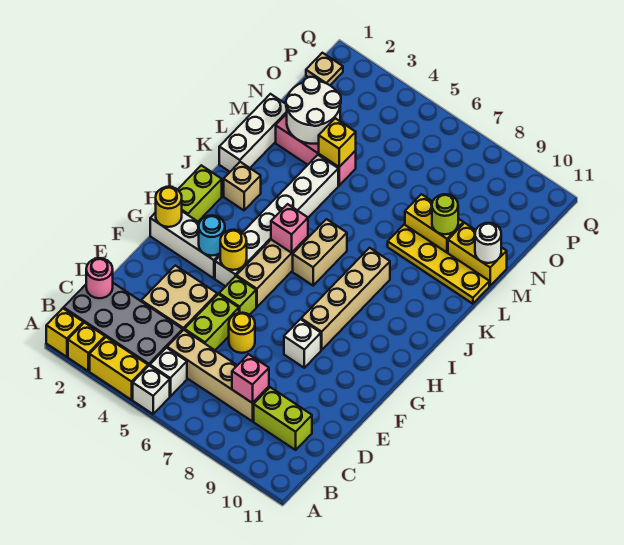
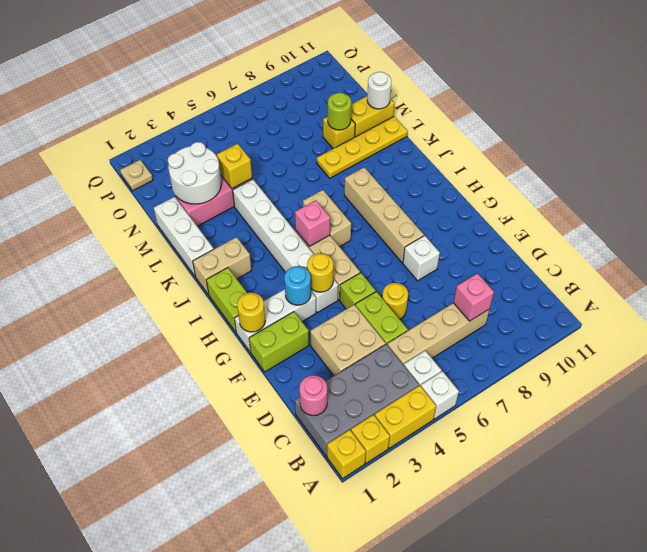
lime brick C9:C10 level 1 -> lime brick F1:F2 level 1
tan brick J2 level 1 -> tan brick J1:J2 level 1
yellow brick M8:M9 level 1 -> yellow brick M9 level 1

